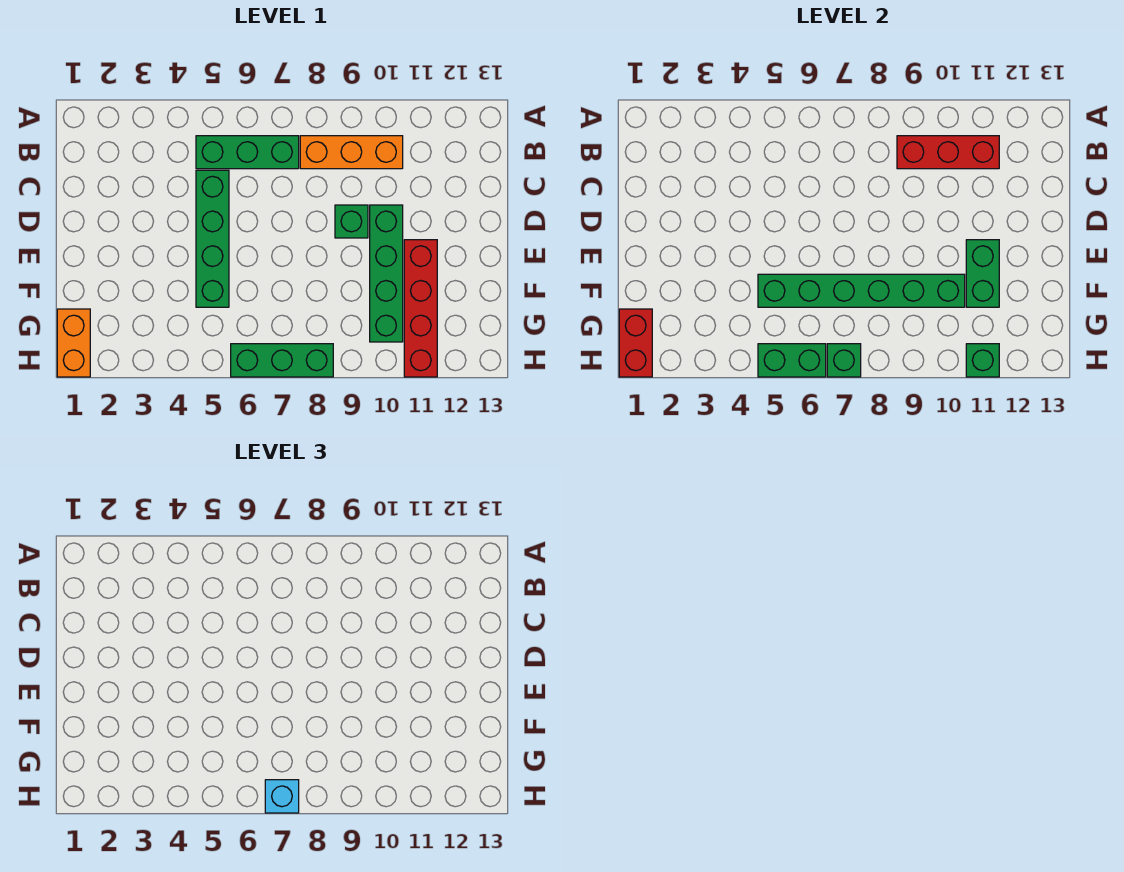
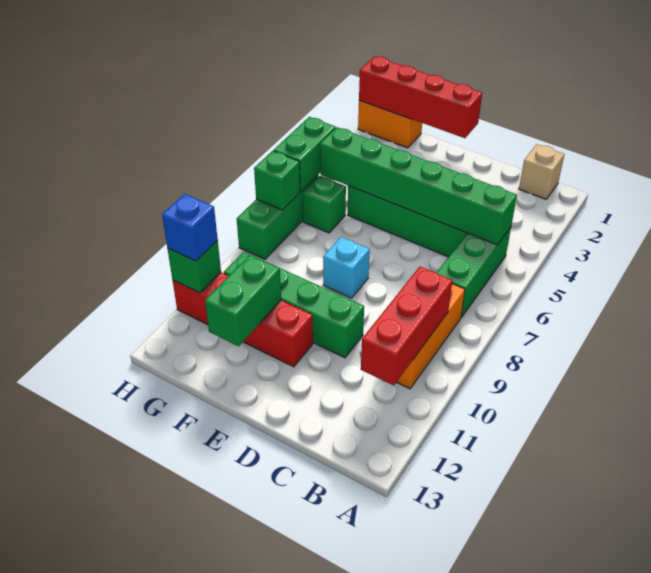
none -> tan brick B1 level 1
green brick D9 level 1 -> green brick G6 level 1
green brick E11:F11 level 2 -> green brick F11:F12 level 2
green brick F5:F10 level 2 -> green brick B5:G5 level 2
red brick G1:H1 level 2 -> red brick E1:H1 level 2
cyan brick H7 level 3 -> cyan brick E8 level 1
none -> blue brick H11 level 3

